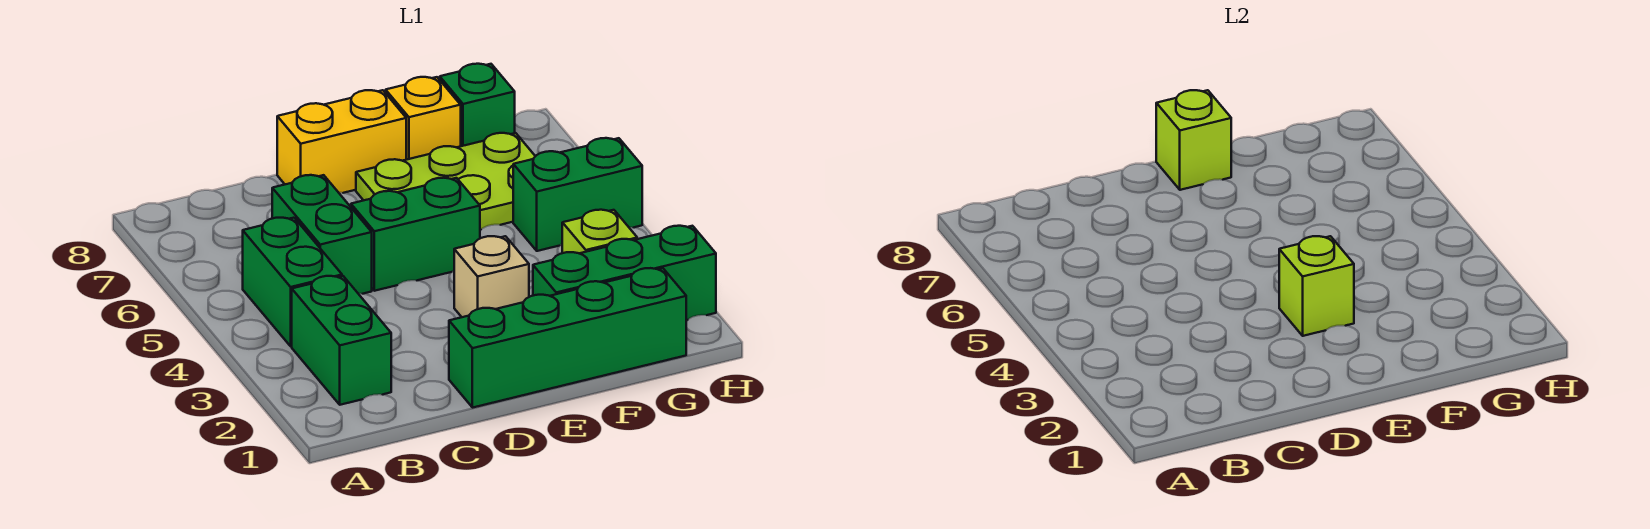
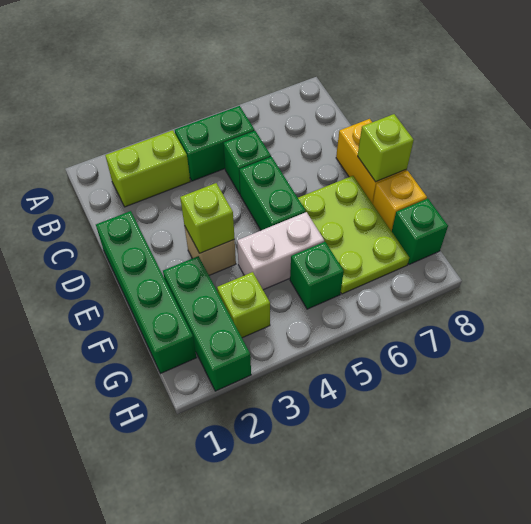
green brick B2:B3 level 1 -> lime brick B2:B3 level 1
green brick C5:C6 level 1 -> green brick C5 level 1
none -> white brick F4:F5 level 1
green brick G5:H5 level 1 -> green brick G5 level 1

